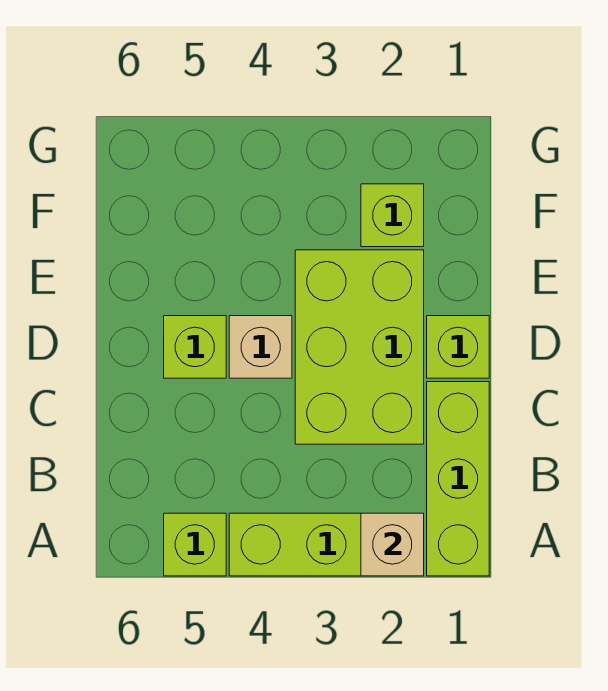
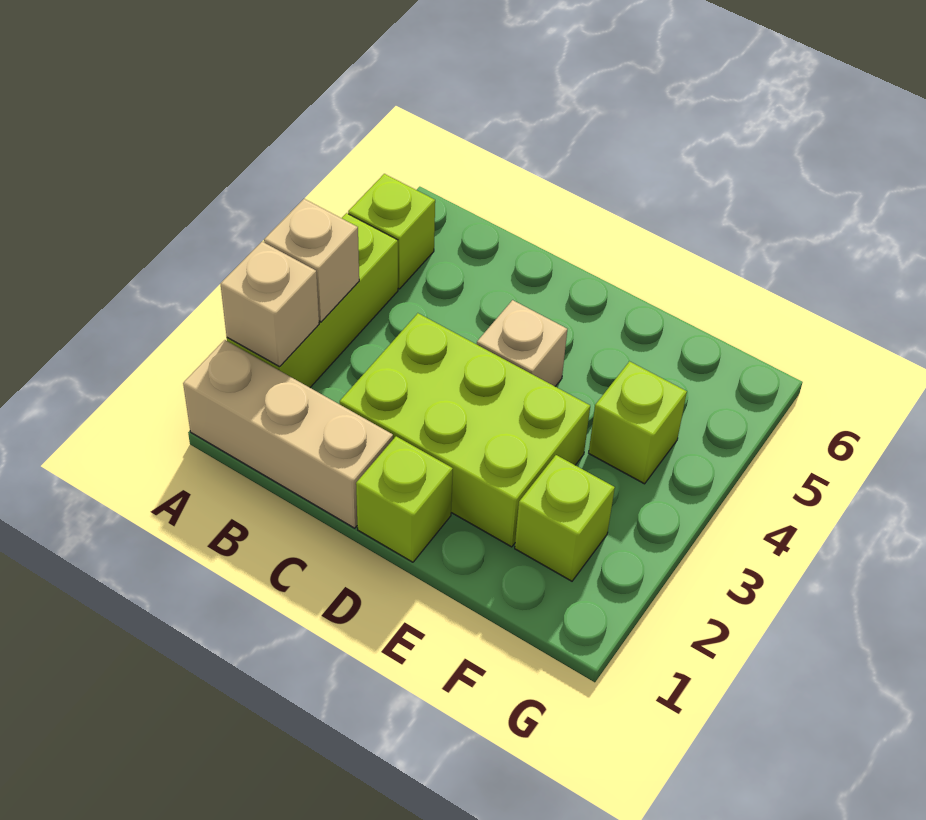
lime brick A1:C1 level 1 -> tan brick A1:C1 level 1
none -> tan brick A3 level 2
lime brick D5 level 1 -> lime brick F4 level 1

